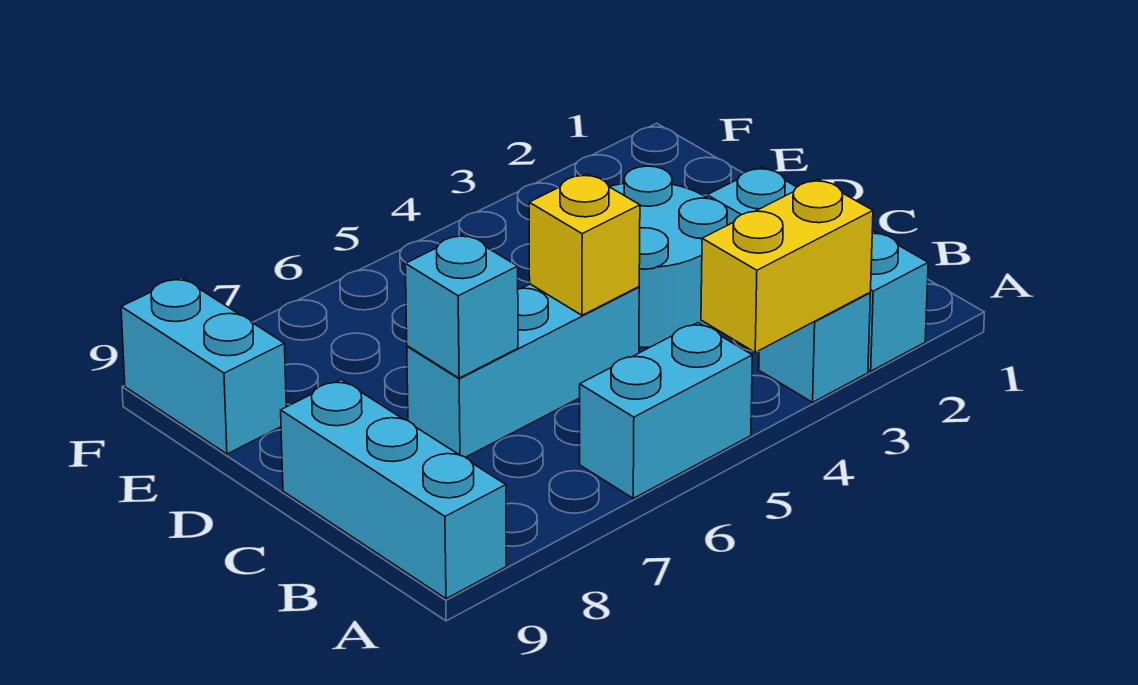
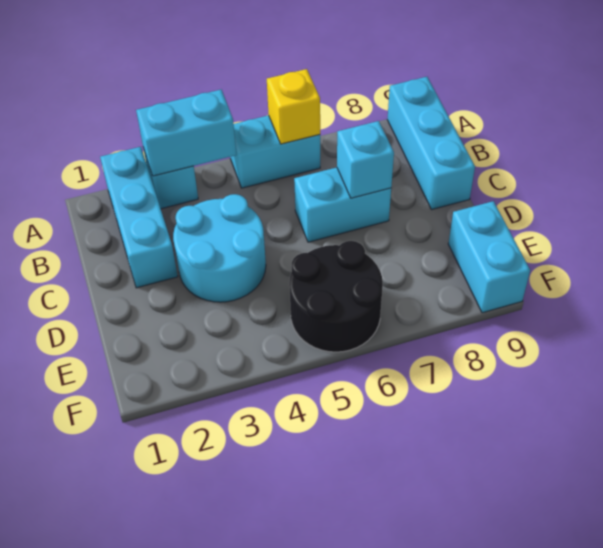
yellow brick A3:A4 level 2 -> cyan brick A3:A4 level 2
cyan brick C5:C7 level 1 -> cyan brick C6:C7 level 1
yellow brick C5 level 2 -> yellow brick A6 level 2
none -> black round brick E5:F6 level 1

